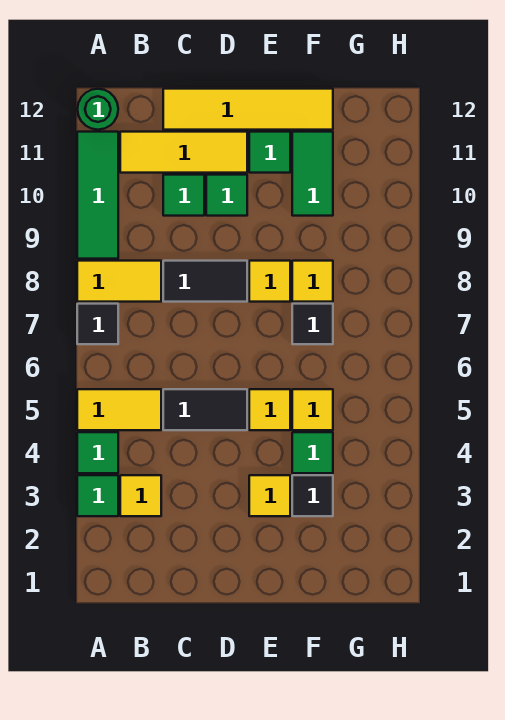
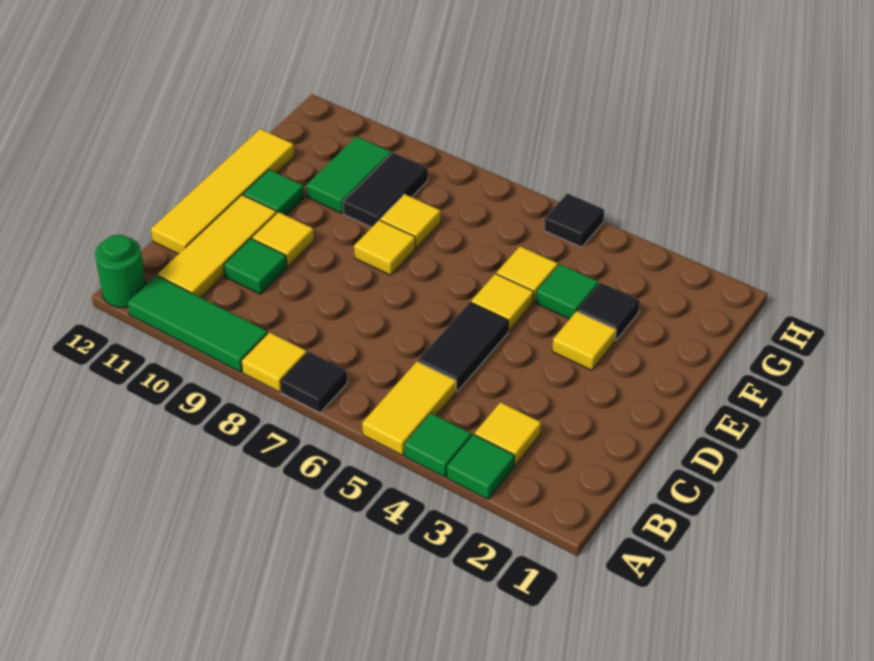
yellow tile A8:B8 level 1 -> yellow tile A8 level 1
black tile C8:D8 level 1 -> black tile F9:G9 level 1
green tile D10 level 1 -> yellow tile D10 level 1
black tile F7 level 1 -> black tile H5 level 1
green tile F10:F11 level 1 -> green tile F10:G10 level 1

